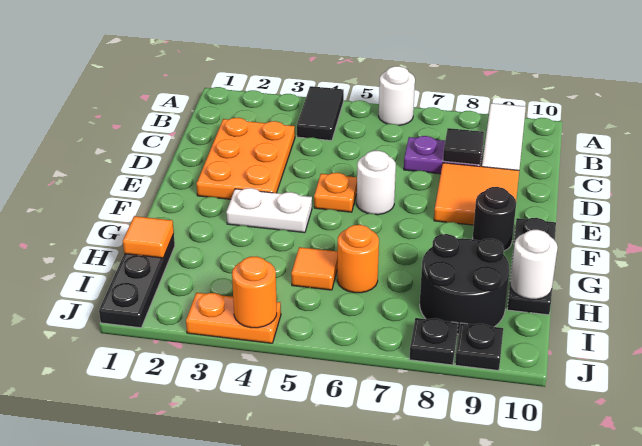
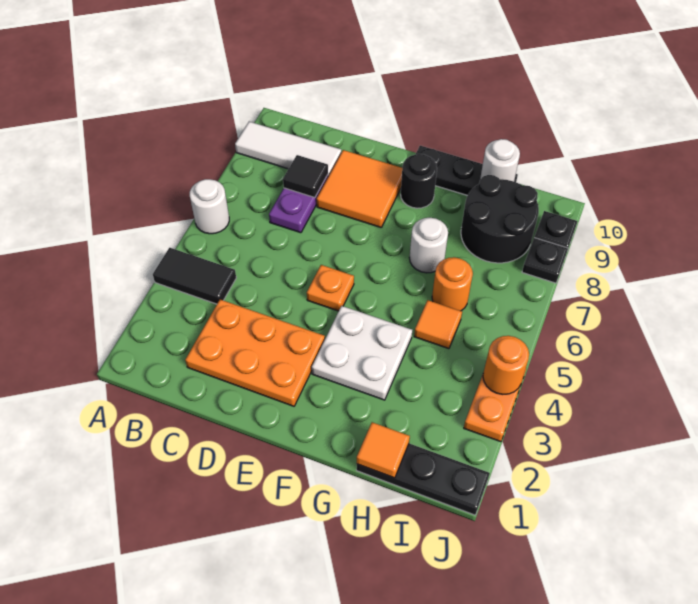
white round brick E6 level 1 -> white round brick G7 level 1
white plate F3:F4 level 1 -> white plate F3:G4 level 1

